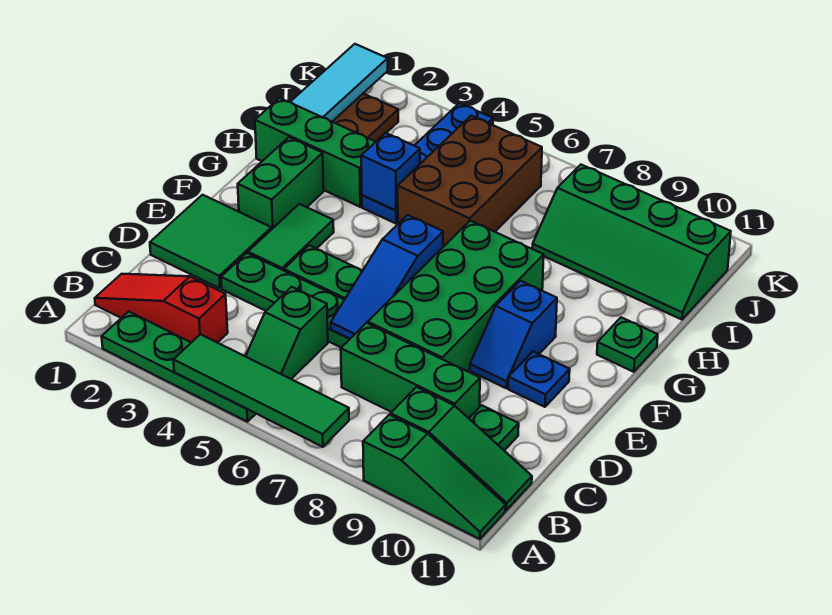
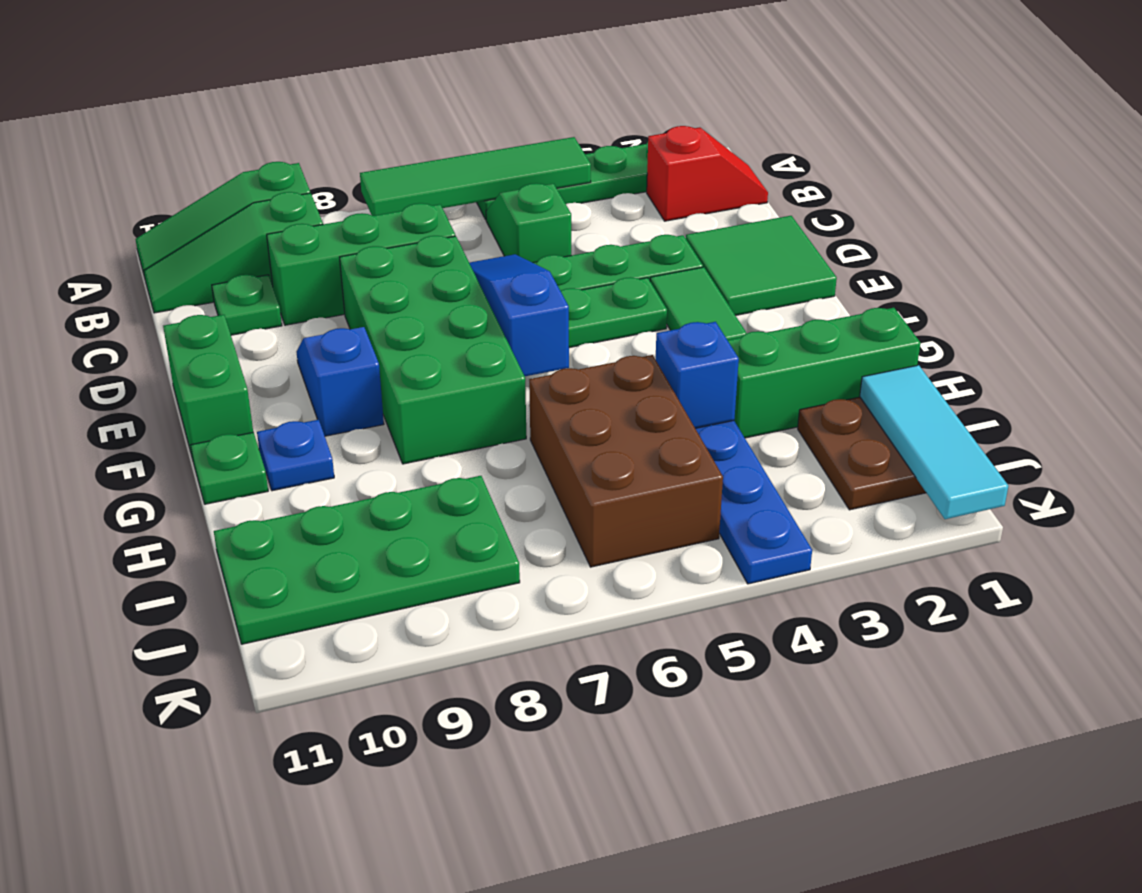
red slope B1:B3 level 1 top 3 -> red slope B1:B2 level 1 top 2
blue plate E10 level 1 -> blue plate G10 level 1
green brick F2:G2 level 1 -> green brick E11:F11 level 1
green slope I8:J11 level 1 top J -> green plate I8:J11 level 1

